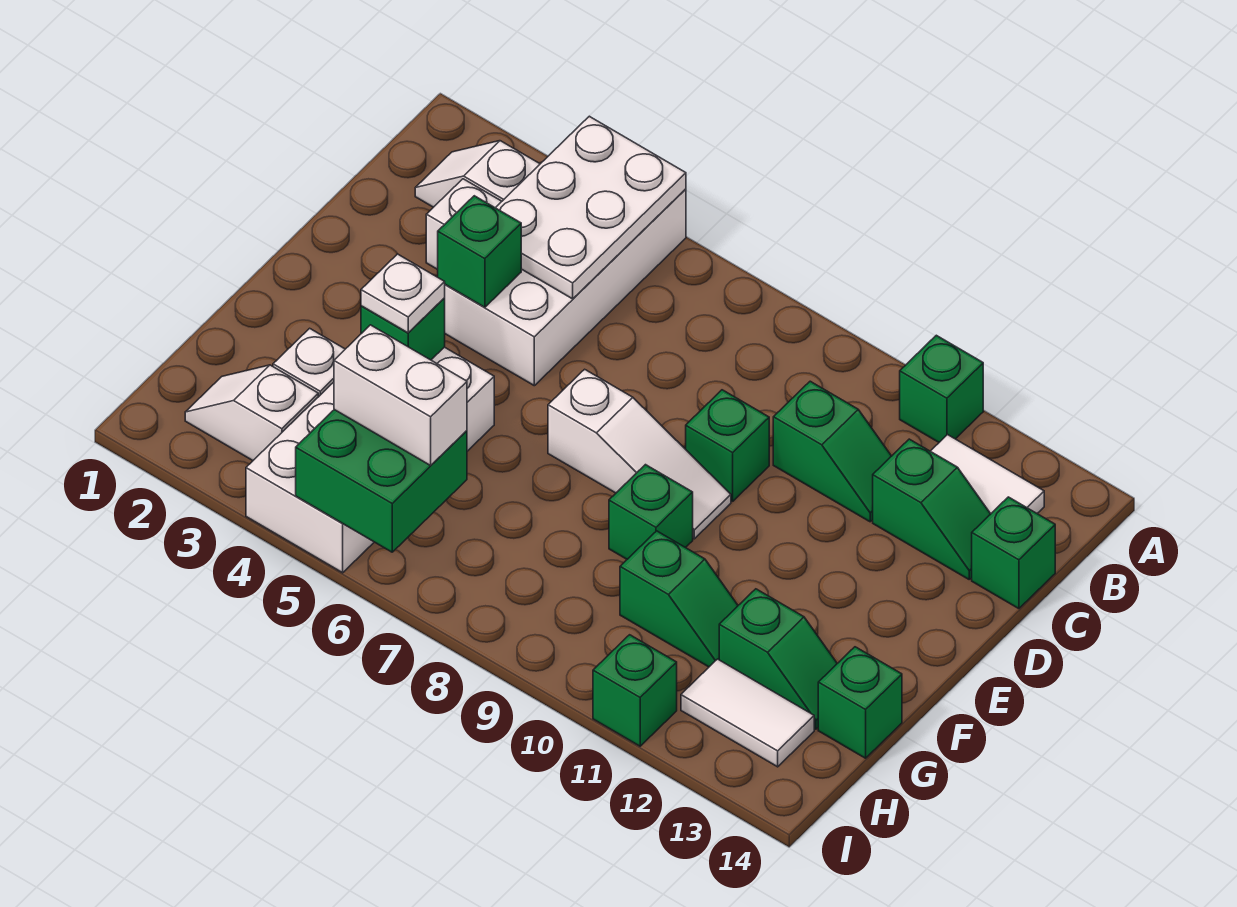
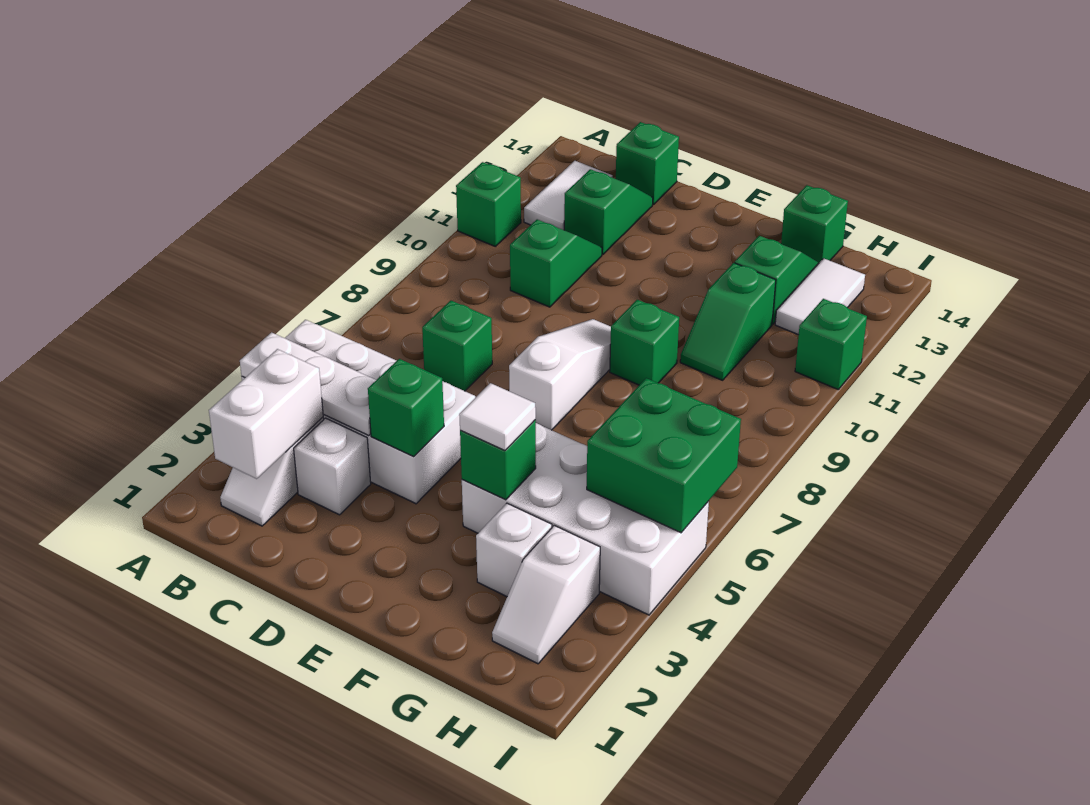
white plate A4:C5 level 2 -> white plate A4:C4 level 2
green brick D9 level 1 -> green brick C7 level 1
white plate F4 level 3 -> white tile F4 level 3
green slope G10:G11 level 1 top 10 -> green slope G10:G11 level 1 top 11
white brick H5:H6 level 3 -> white brick B2:B3 level 2

